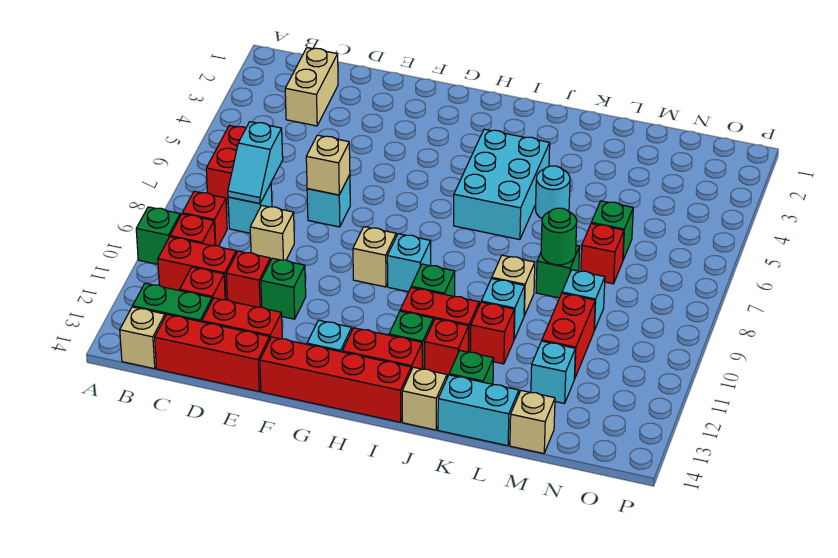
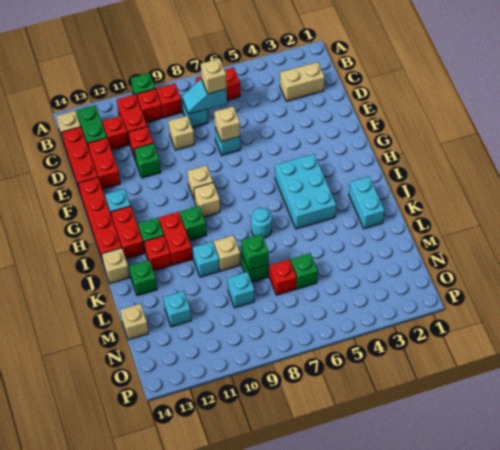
none -> tan brick C7 level 3
cyan brick H9 level 1 -> tan brick H9 level 1
cyan brick I4:J6 level 1 -> cyan brick H4:J5 level 1
cyan round brick K5 level 1 -> cyan round brick J7 level 1
red brick K11 level 1 -> none
cyan brick K14:L14 level 1 -> cyan brick J2:K2 level 1
green round brick L8 level 2 -> green brick L8 level 2
red brick M10:M11 level 1 -> none

